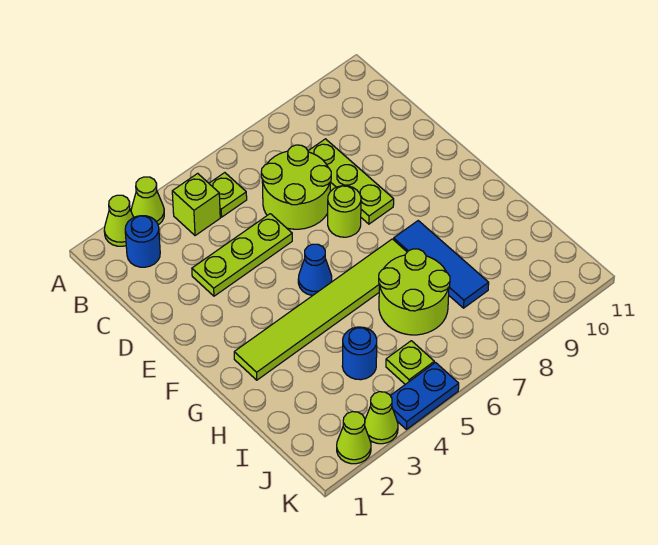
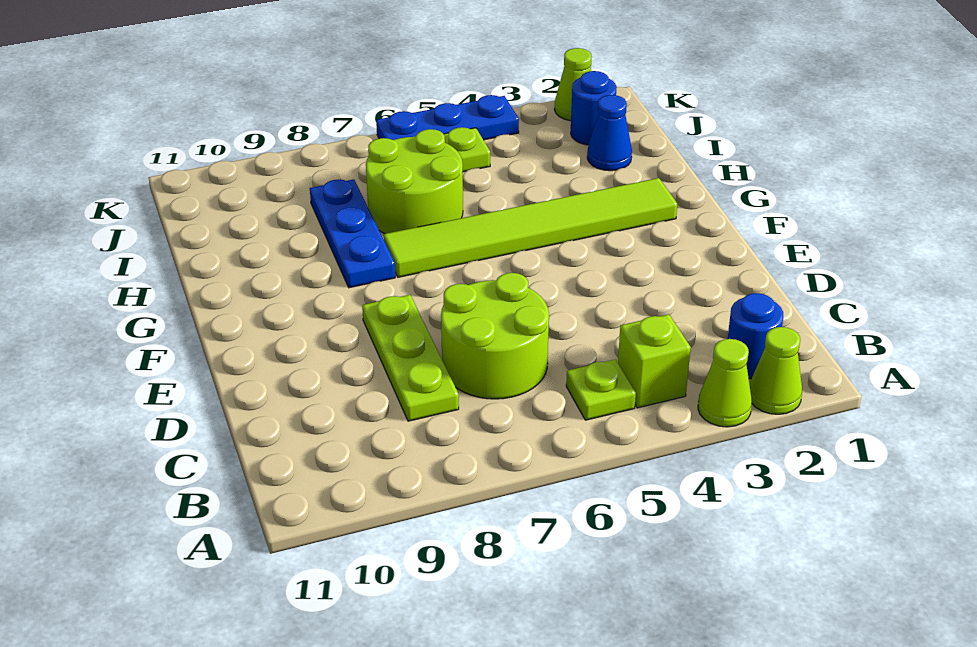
lime plate D3:D5 level 1 -> none
lime round brick E7 level 1 -> none
blue cone F5 level 1 -> blue cone I2 level 1
blue tile G8:I8 level 1 -> blue plate G8:I8 level 1
blue round brick I4 level 1 -> blue round brick J2 level 1
lime cone K3 level 1 -> none
blue plate K4:K5 level 1 -> blue plate K4:K6 level 1

